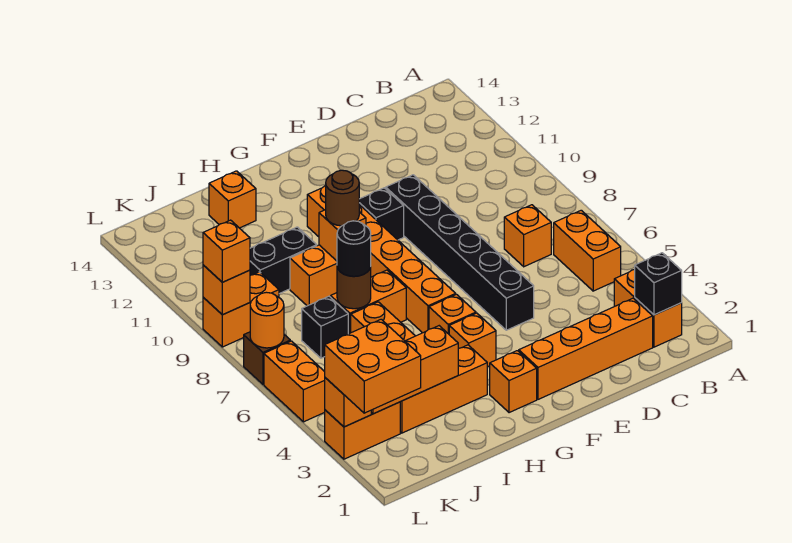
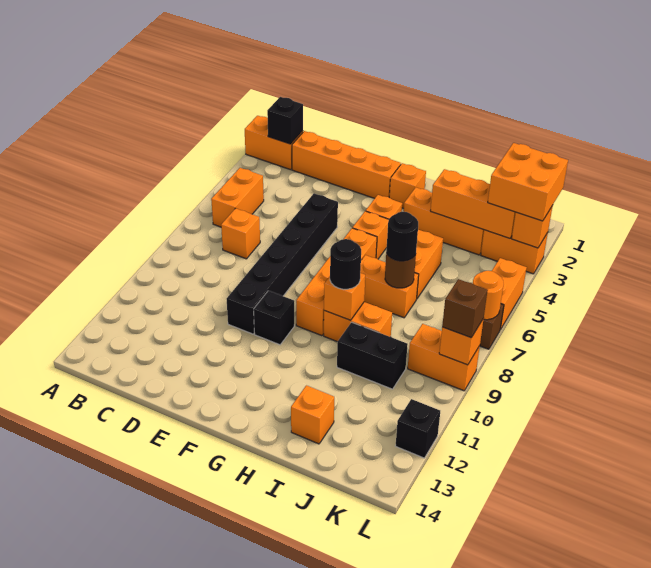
orange brick B2:B3 level 1 -> orange brick A2:B2 level 1
orange brick G6:G11 level 1 -> orange brick G6:G9 level 1
brown round brick H9 level 3 -> black round brick H9 level 3
black brick J7 level 1 -> black brick L12 level 1
orange brick L9 level 3 -> brown brick L9 level 3

